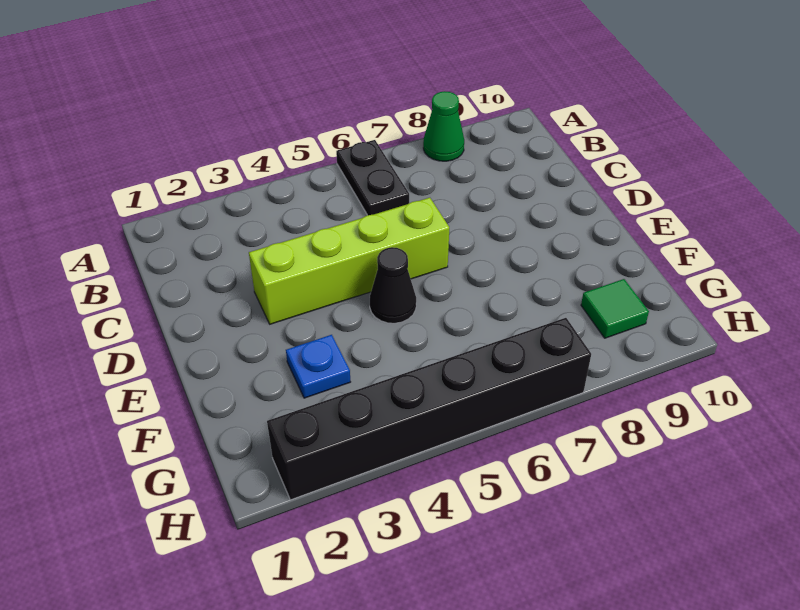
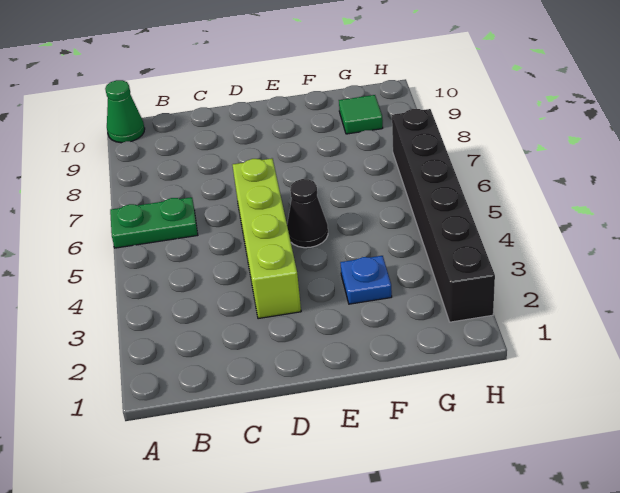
black plate A6:B6 level 1 -> green plate A6:B6 level 1
green cone A8 level 1 -> green cone A10 level 1

